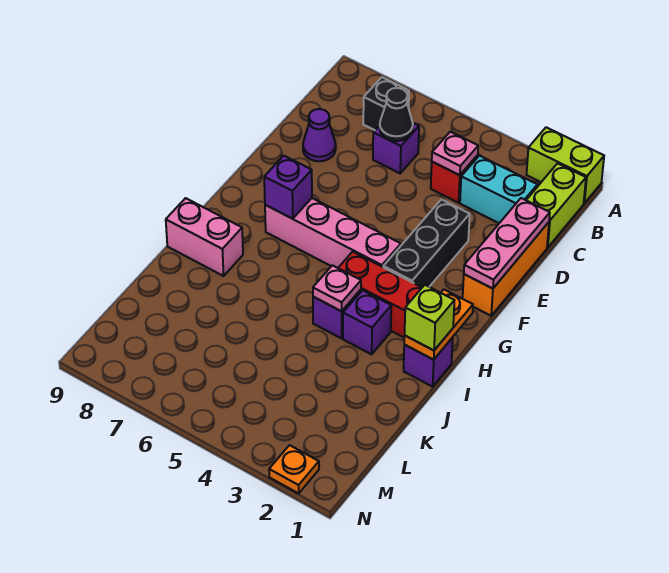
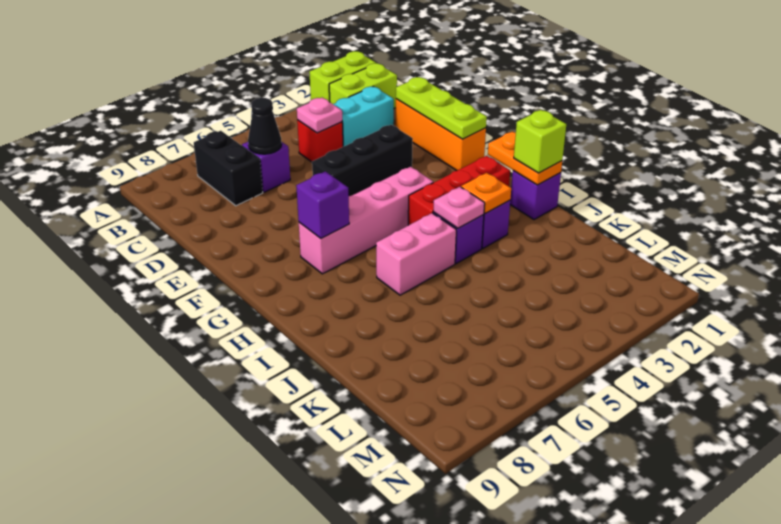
lime brick B1:C1 level 1 -> lime brick B1:B2 level 1
black brick B7 level 1 -> black brick B7:C7 level 1
pink plate D1:F1 level 2 -> lime plate D1:F1 level 2
purple cone D8 level 1 -> none
black brick E3:G3 level 1 -> black brick E3:E5 level 1
pink brick I8:I9 level 1 -> pink brick I5:I6 level 1
orange plate N2 level 1 -> orange plate I3 level 2

